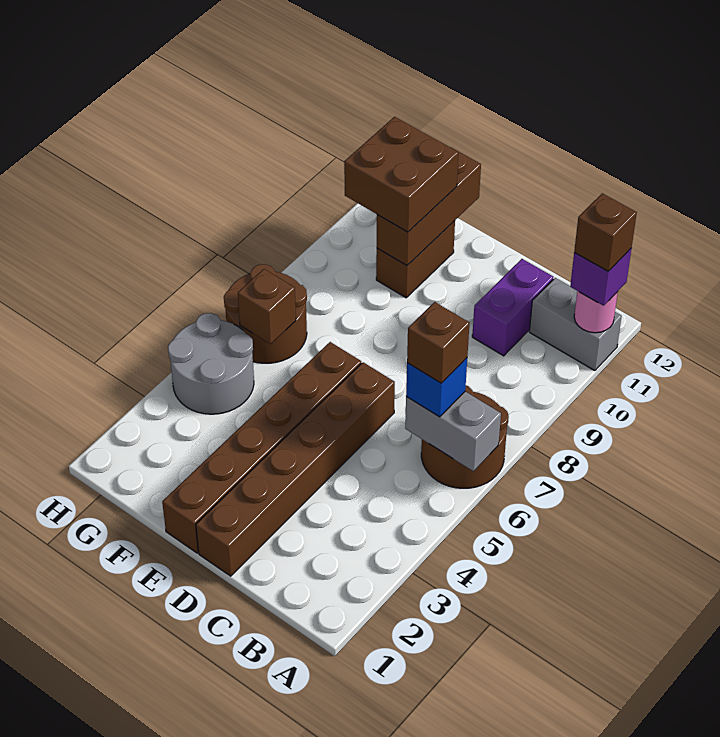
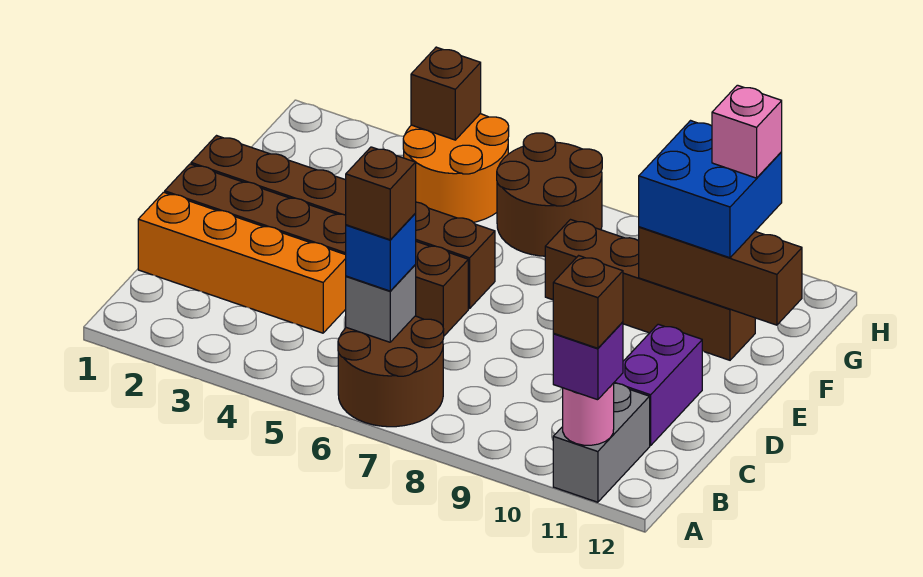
grey brick A6:B6 level 2 -> grey brick B6 level 2
none -> orange brick C1:C4 level 1
purple brick C10:C11 level 1 -> purple brick C11:D11 level 1
brown brick F10:F11 level 1 -> brown brick F8:F11 level 1
brown brick F10:G11 level 3 -> blue brick F10:G11 level 3
grey round brick G4:H5 level 1 -> orange round brick G4:H5 level 1
brown brick G6 level 2 -> brown brick H4 level 2
none -> pink brick G11 level 4

